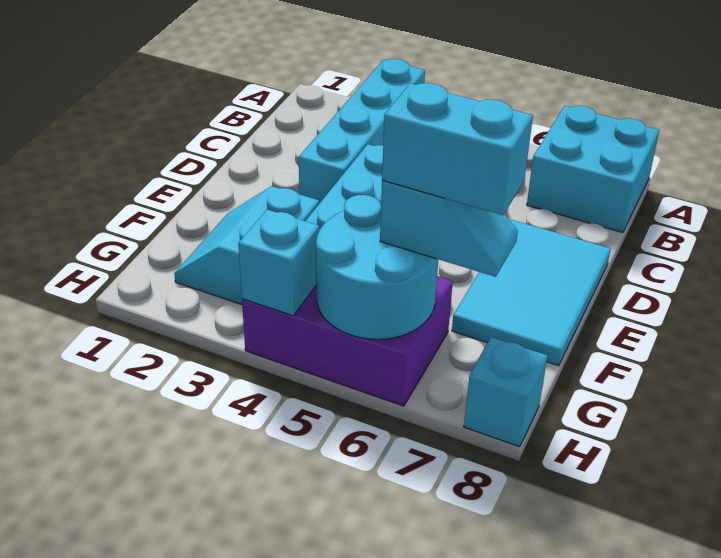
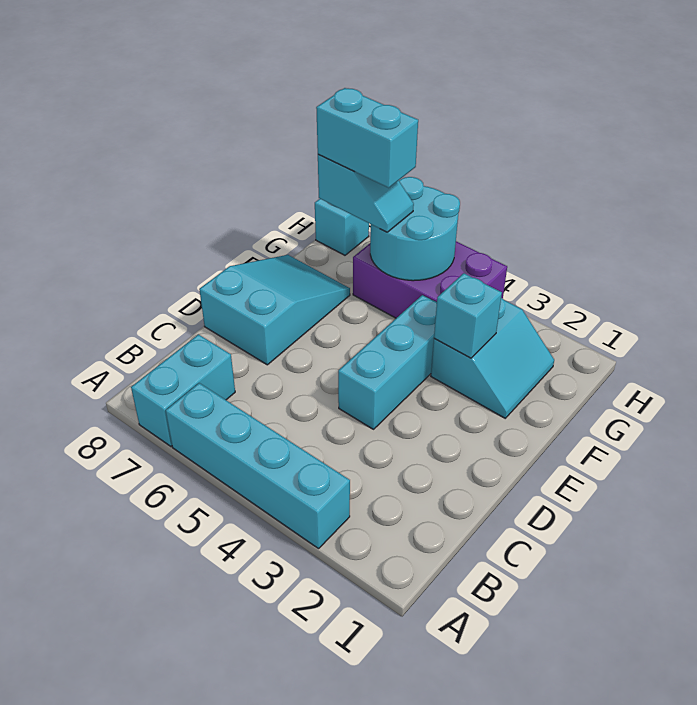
cyan brick A3:D3 level 1 -> cyan brick A3:A6 level 1
cyan brick A7:B8 level 1 -> cyan brick A7:B7 level 1
cyan tile D7:F8 level 1 -> cyan slope D7:F8 level 1 top D
cyan slope G6:G7 level 3 top 6 -> cyan slope G6:G7 level 3 top 7
cyan brick H4 level 2 -> cyan brick F3 level 2

